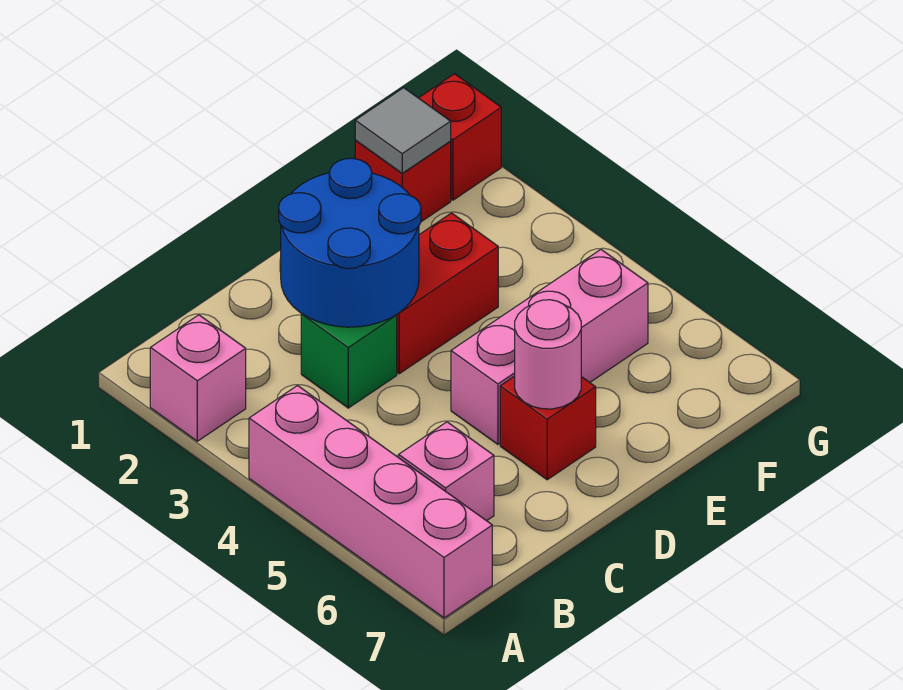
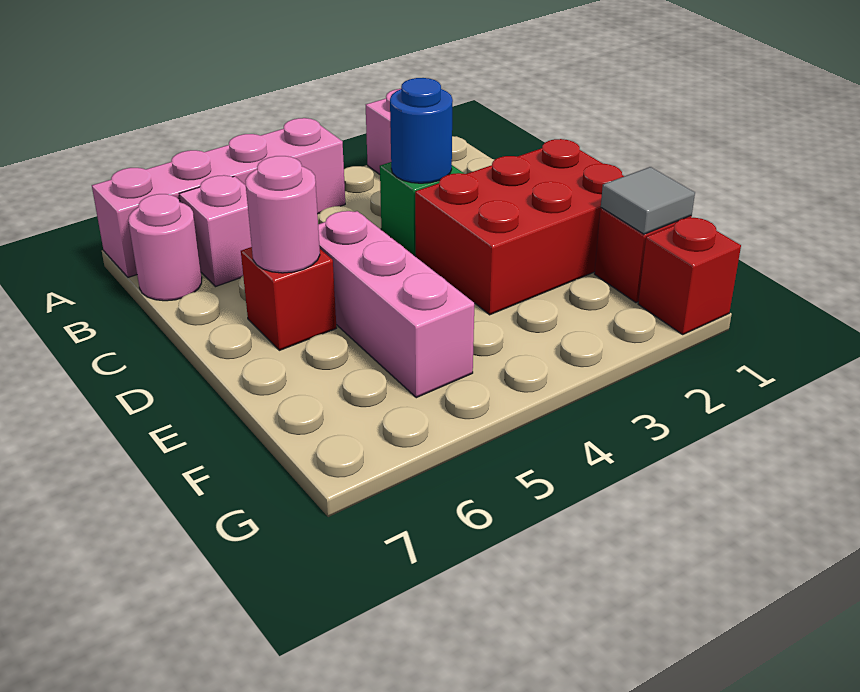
none -> pink round brick B7 level 1
blue round brick C2:D3 level 2 -> blue round brick C3 level 2
red brick D3:E3 level 1 -> red brick D1:E3 level 1

